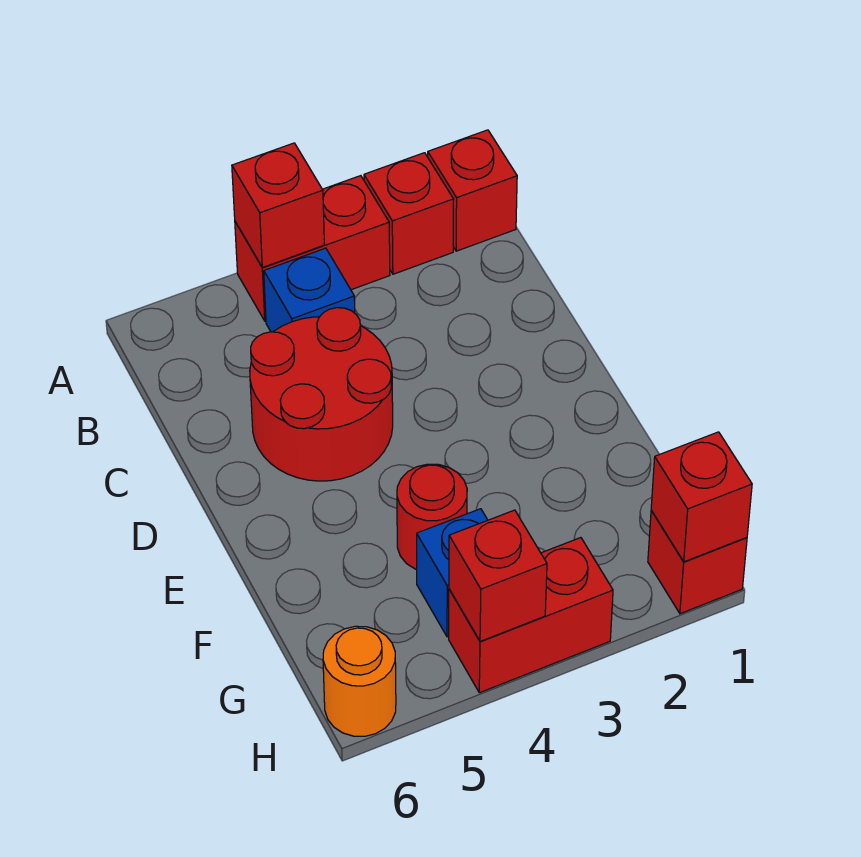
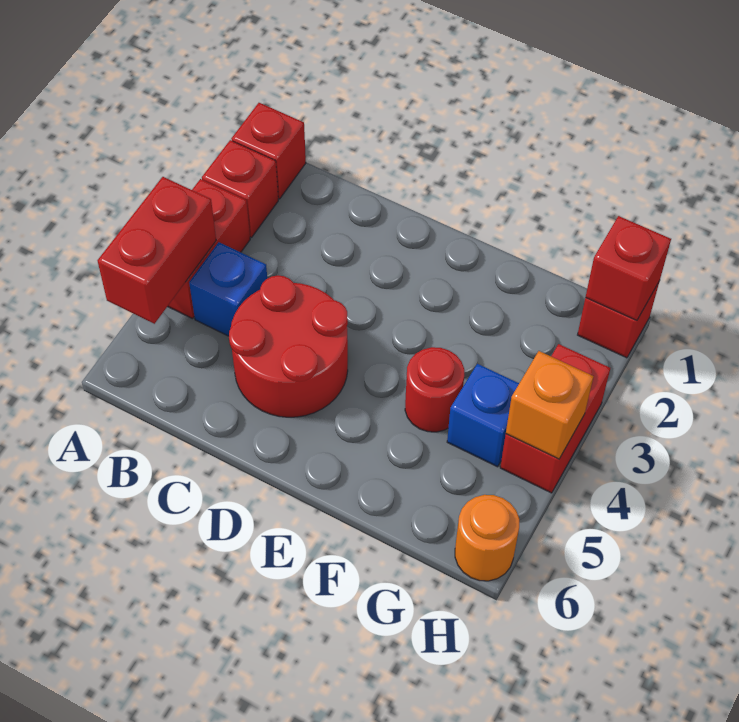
red brick A4 level 2 -> red brick A4:A5 level 2
red brick H4 level 2 -> orange brick H4 level 2

